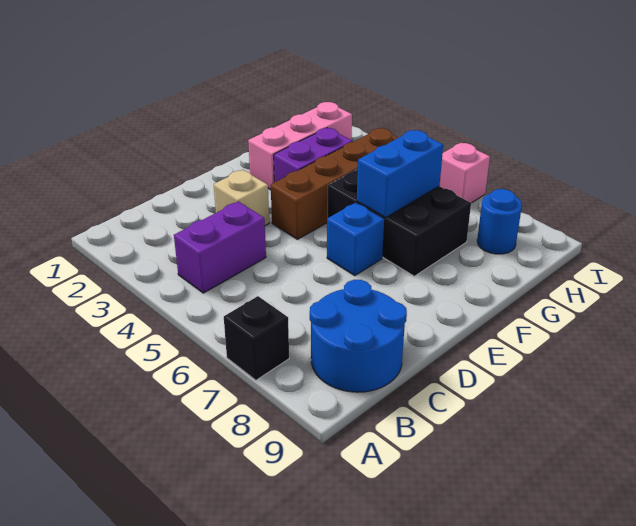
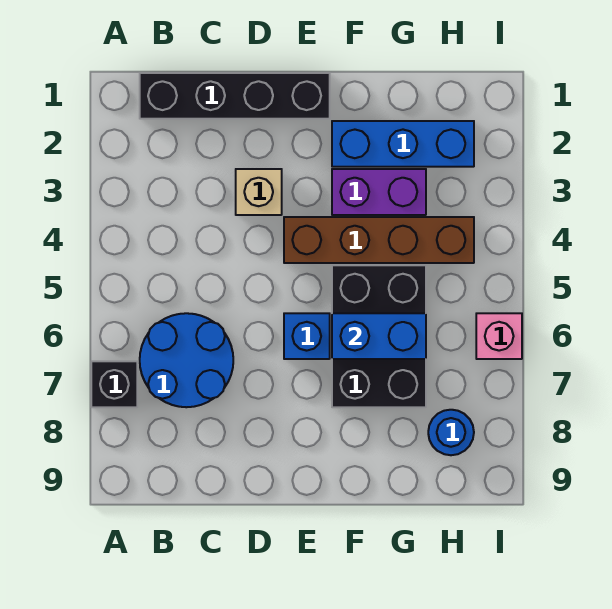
none -> black brick B1:E1 level 1
purple brick B4:C4 level 1 -> none
blue round brick B8:C9 level 1 -> blue round brick B6:C7 level 1
pink brick F2:H2 level 1 -> blue brick F2:H2 level 1

